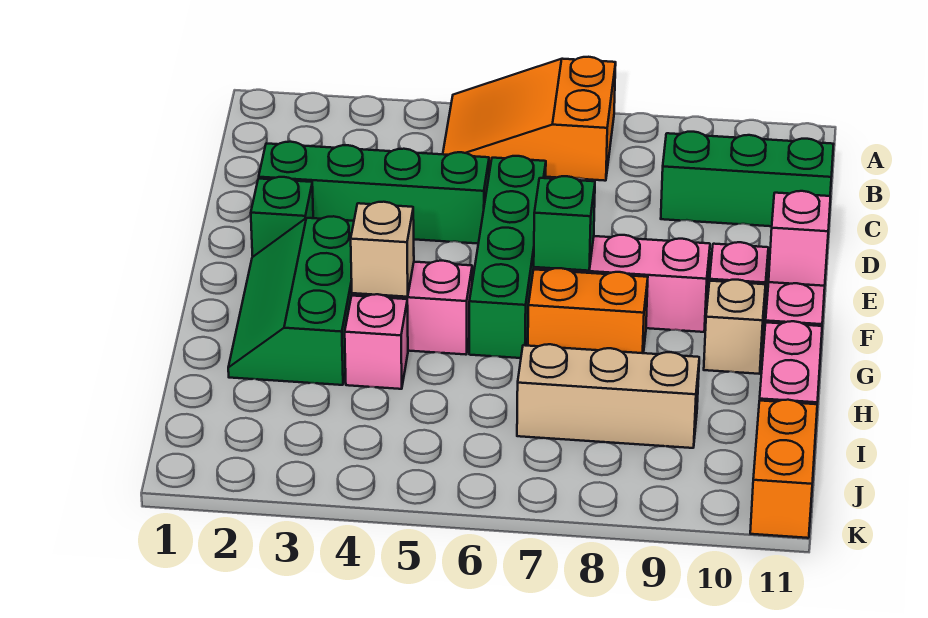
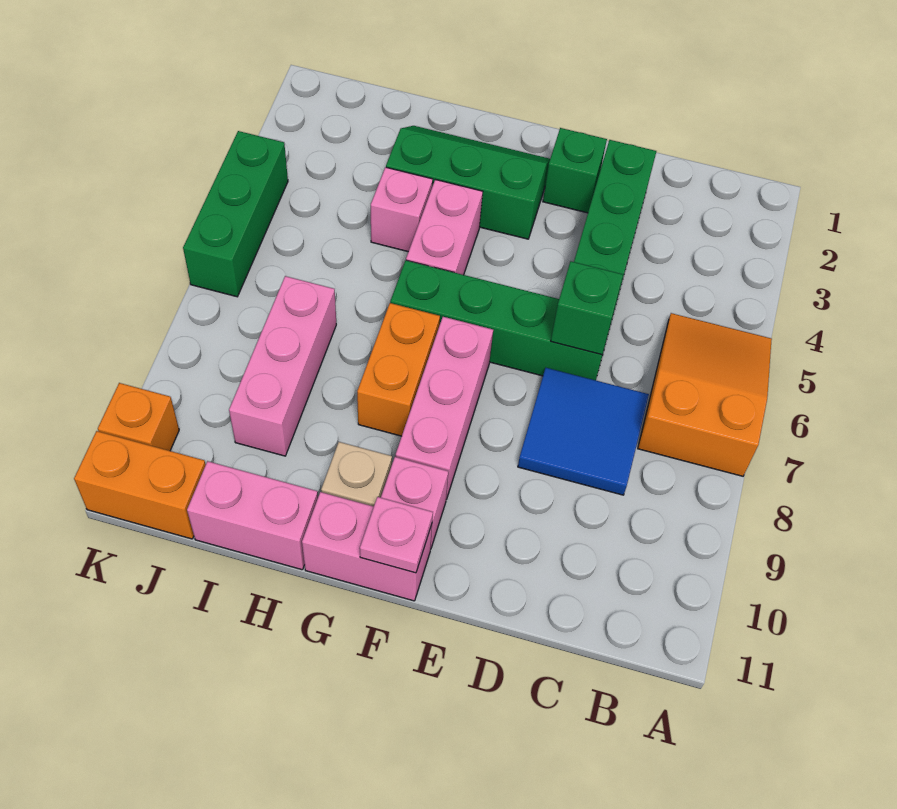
none -> blue tile C7:D8 level 1
green brick C9:C11 level 1 -> green brick K4:K6 level 1
green brick F7 level 2 -> green brick D6 level 2
pink brick F11 level 2 -> pink plate F11 level 2
tan brick G4 level 2 -> none
tan brick I7:I9 level 1 -> pink brick I7:I9 level 1
none -> orange brick K10 level 1

